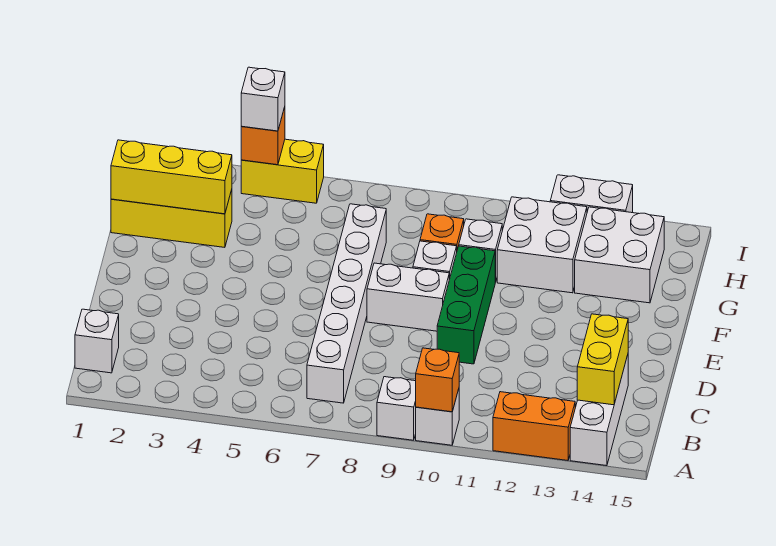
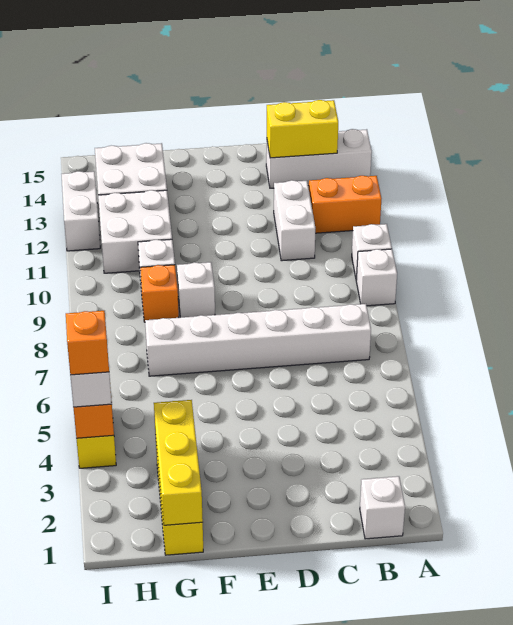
orange brick A10 level 2 -> orange brick I4 level 4
orange brick A12:A13 level 1 -> orange brick A12:B12 level 1
green brick D10:F10 level 1 -> none
white brick E8:E9 level 1 -> white brick C11:C12 level 1

